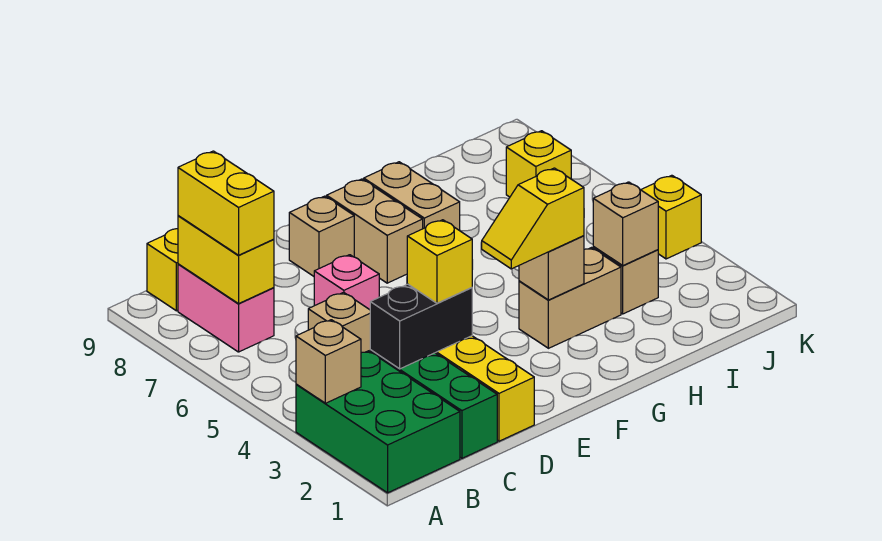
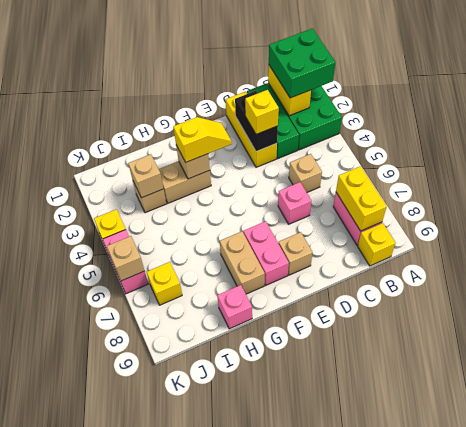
none -> green brick A1:B2 level 3
tan brick A3 level 2 -> tan brick K6 level 2
yellow brick B7:B8 level 3 -> yellow brick B1:B2 level 2
black brick C3:D3 level 2 -> black brick D2:D3 level 2
tan brick F7:F8 level 1 -> pink brick F7:F8 level 1
none -> pink brick H9 level 1
none -> pink brick K5:K6 level 1

